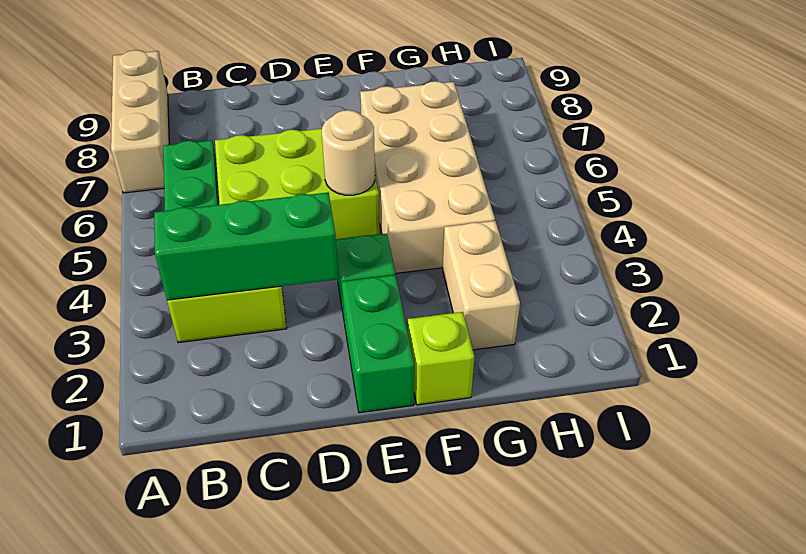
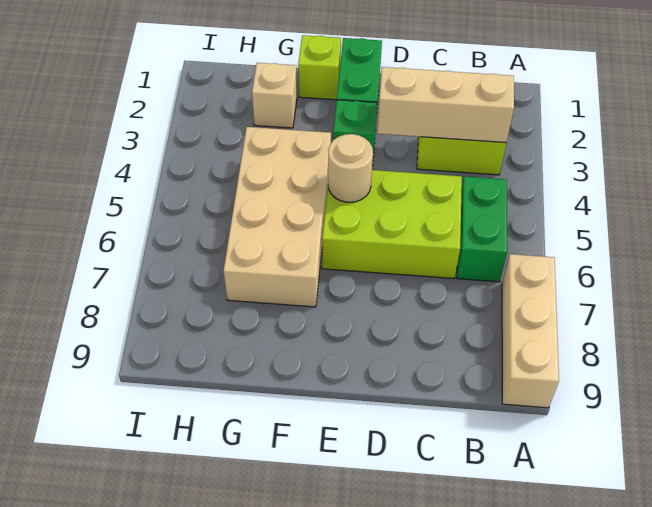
green brick B3:D3 level 2 -> tan brick B3:D3 level 2
tan brick G2:G3 level 1 -> tan brick G2 level 1

